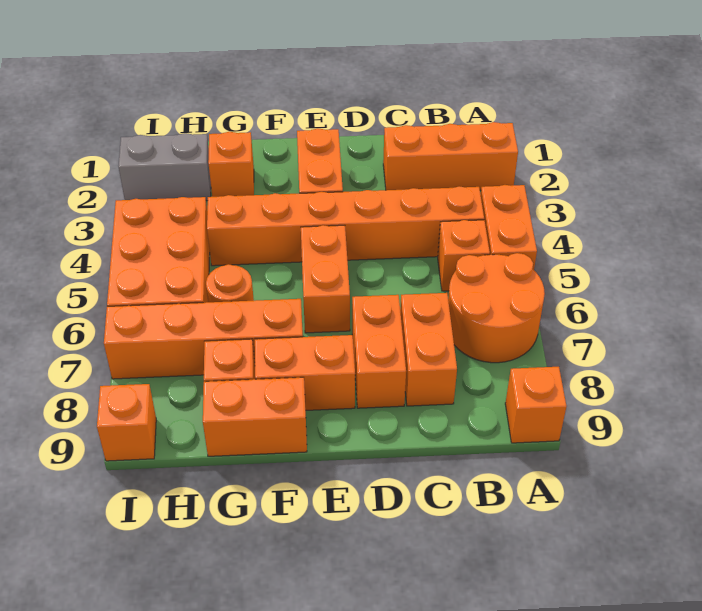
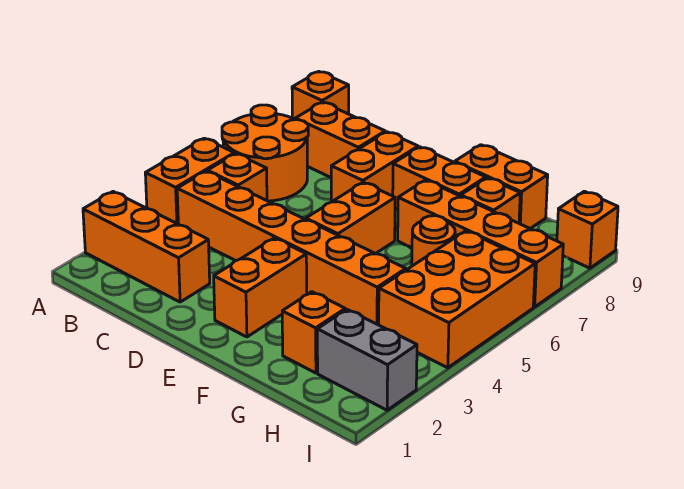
orange brick C7:C8 level 1 -> orange brick B8:C8 level 1

